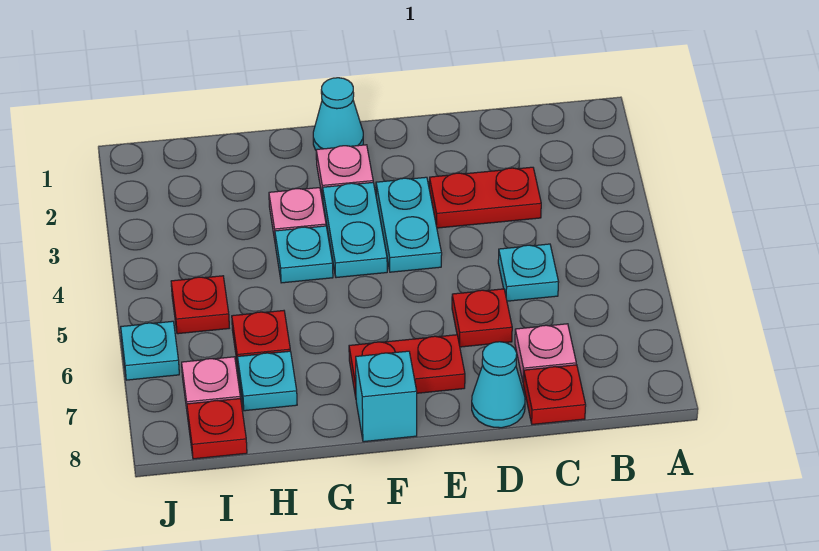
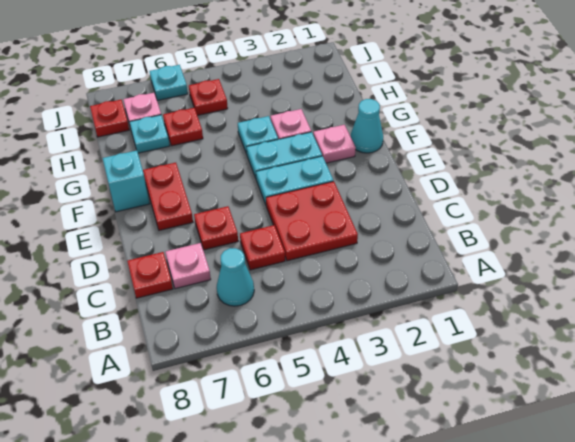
red plate C3:D3 level 1 -> red plate C3:D4 level 1
cyan plate C5 level 1 -> red plate C5 level 1
cyan cone D8 level 1 -> cyan cone B6 level 1

